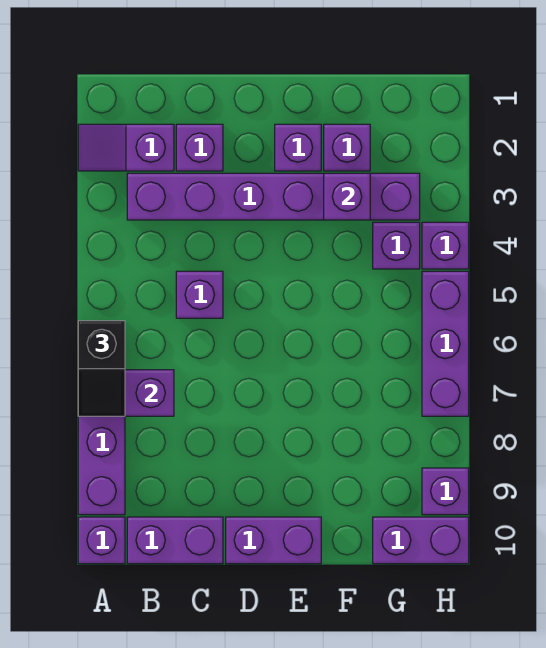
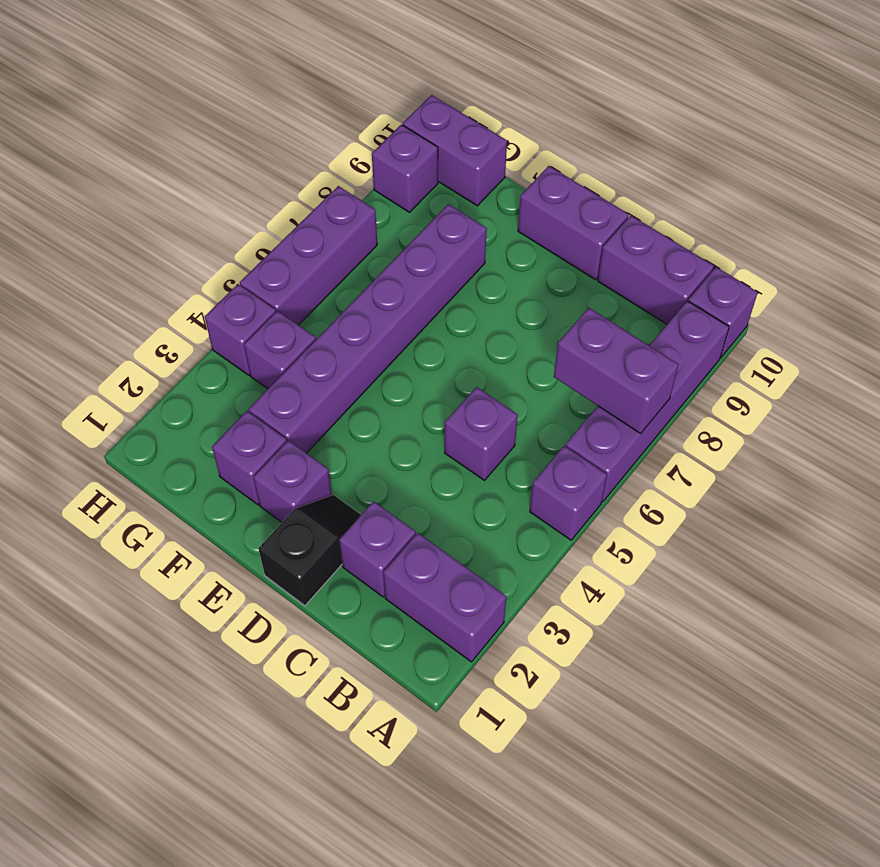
purple slope A2:B2 level 1 top B -> purple brick A2:B2 level 1
black slope A6:A7 level 3 top 6 -> black slope D1:D2 level 1 top 1
purple brick B3:G3 level 1 -> purple brick F3:F8 level 1
purple brick F3 level 2 -> purple brick A5 level 1

